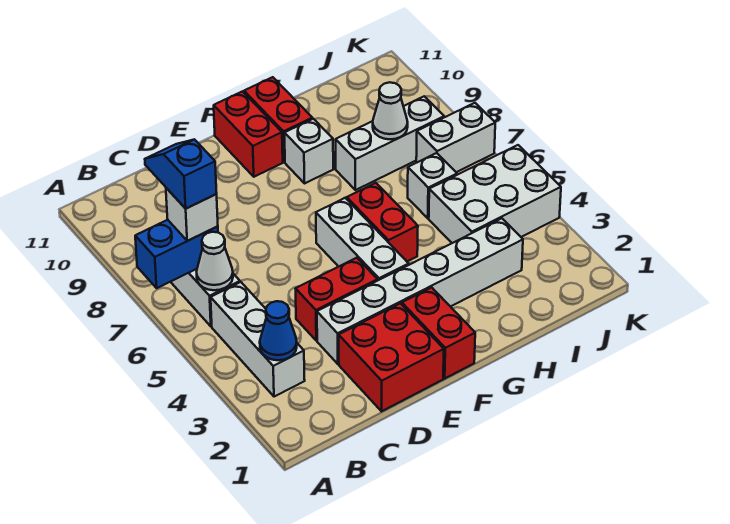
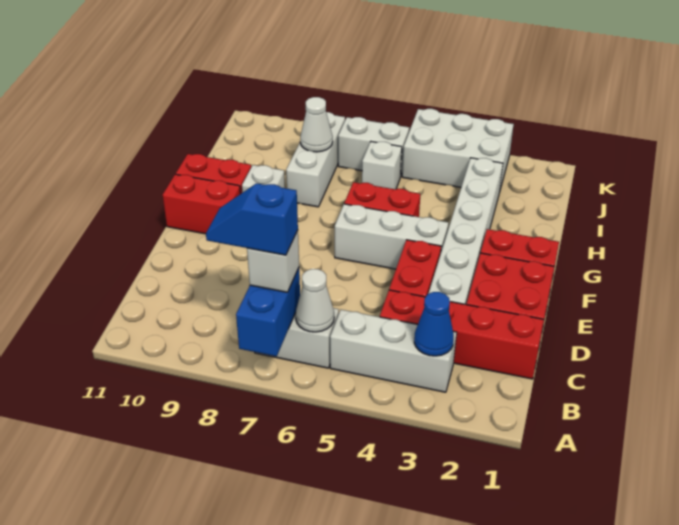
none -> red brick C1:C4 level 1
white brick I4:K5 level 1 -> white brick J3:K5 level 1
white brick J7:K7 level 1 -> white brick J6:J7 level 1

